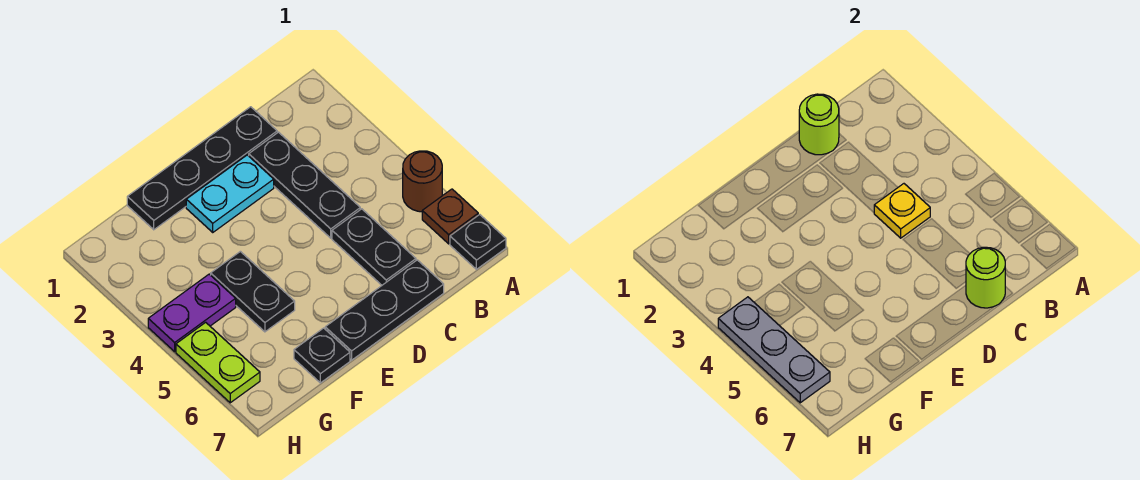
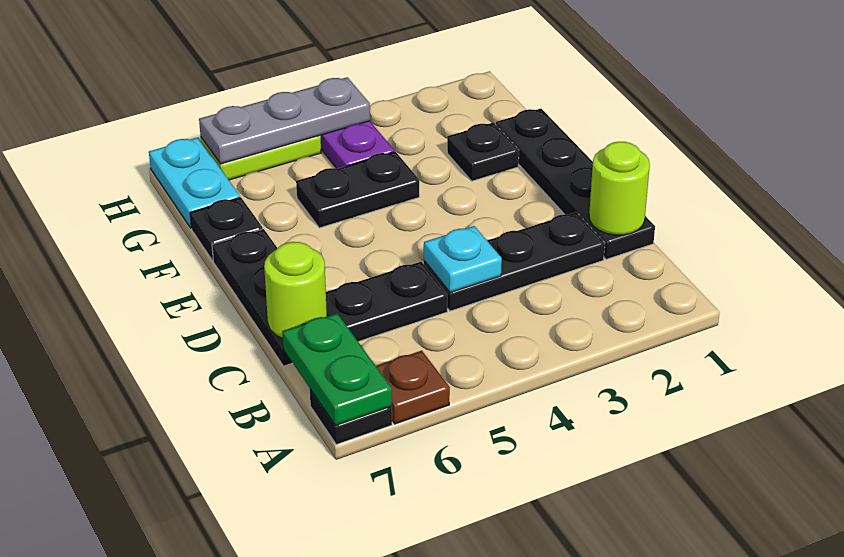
brown round brick A5 level 1 -> none
none -> green plate A7:B7 level 2
yellow plate C4 level 2 -> cyan plate C4 level 2
cyan plate D2:E2 level 1 -> cyan plate G7:H7 level 1
none -> black plate F2 level 1

